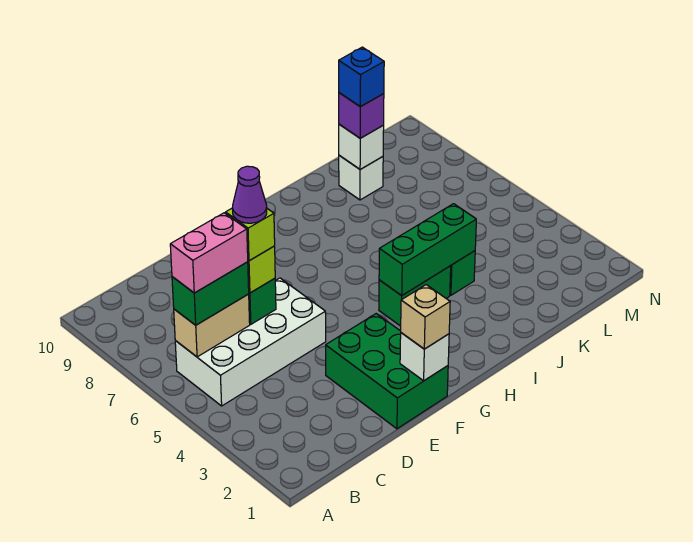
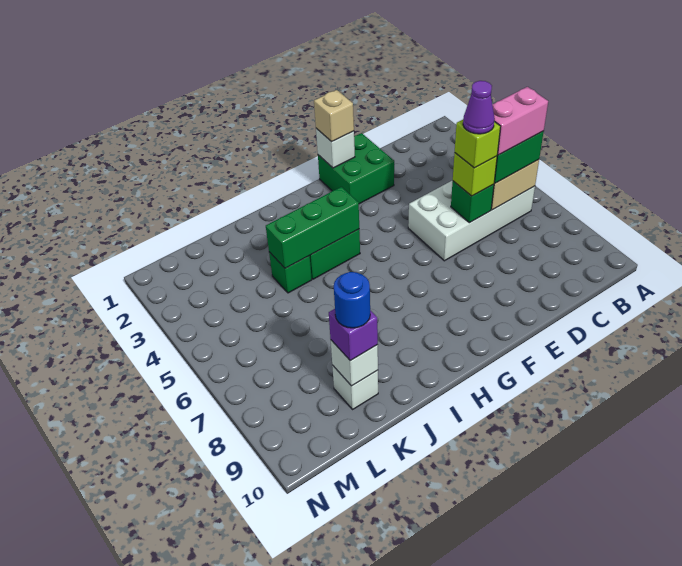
green brick E1:F3 level 1 -> green brick E1:F2 level 1
blue brick K9 level 4 -> blue round brick K9 level 4

